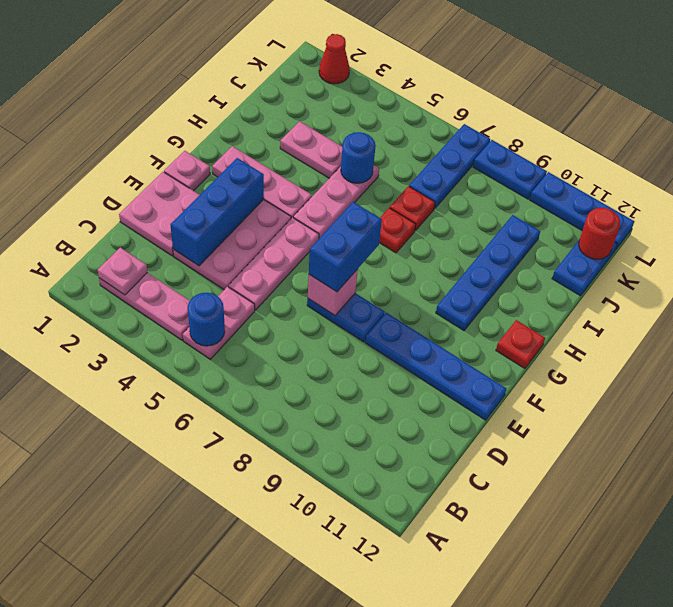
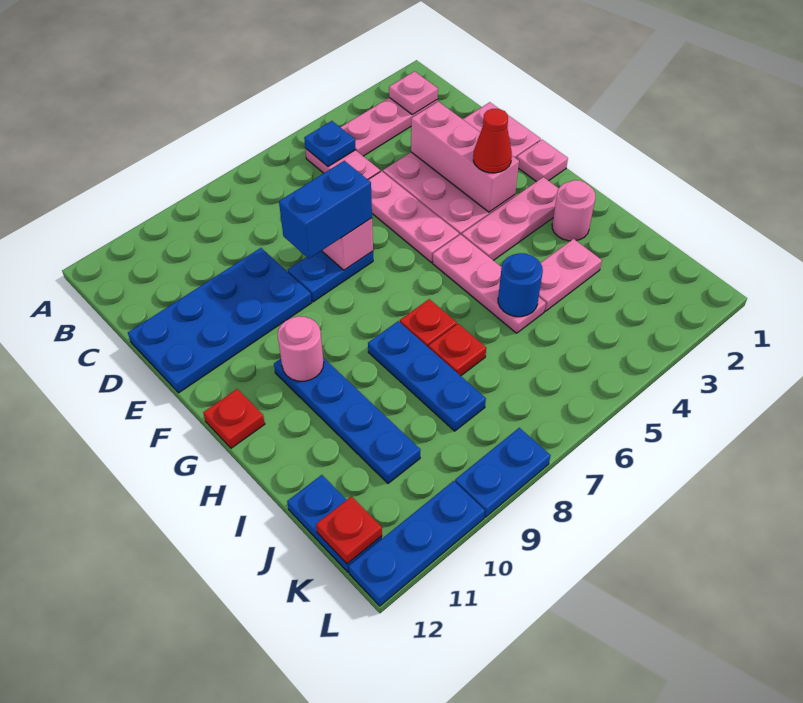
blue round brick B5 level 2 -> blue plate B5 level 2
blue brick D3:F3 level 2 -> pink brick D3:F3 level 2
blue brick E7:F7 level 3 -> blue brick E7:E8 level 3
blue plate E9:E12 level 1 -> blue plate D9:E12 level 1
none -> pink round brick G10 level 2
none -> pink round brick H2 level 1
blue plate J7:L7 level 1 -> blue plate H8:J8 level 1
red round brick K12 level 2 -> red plate K12 level 2
red cone L2 level 1 -> red cone F3 level 3

